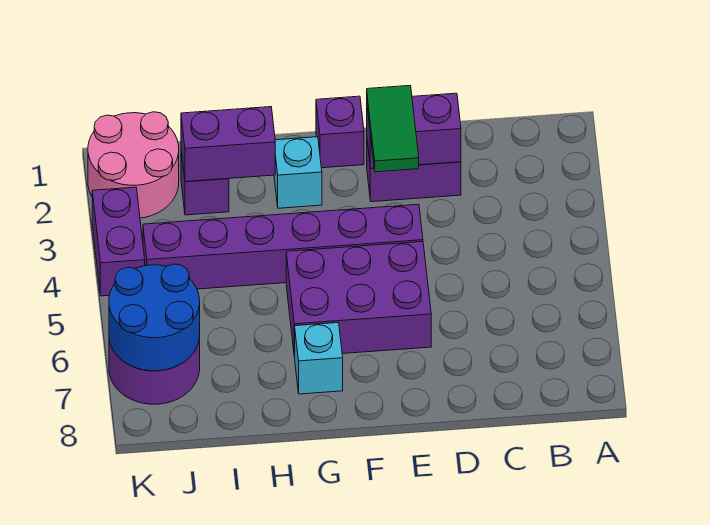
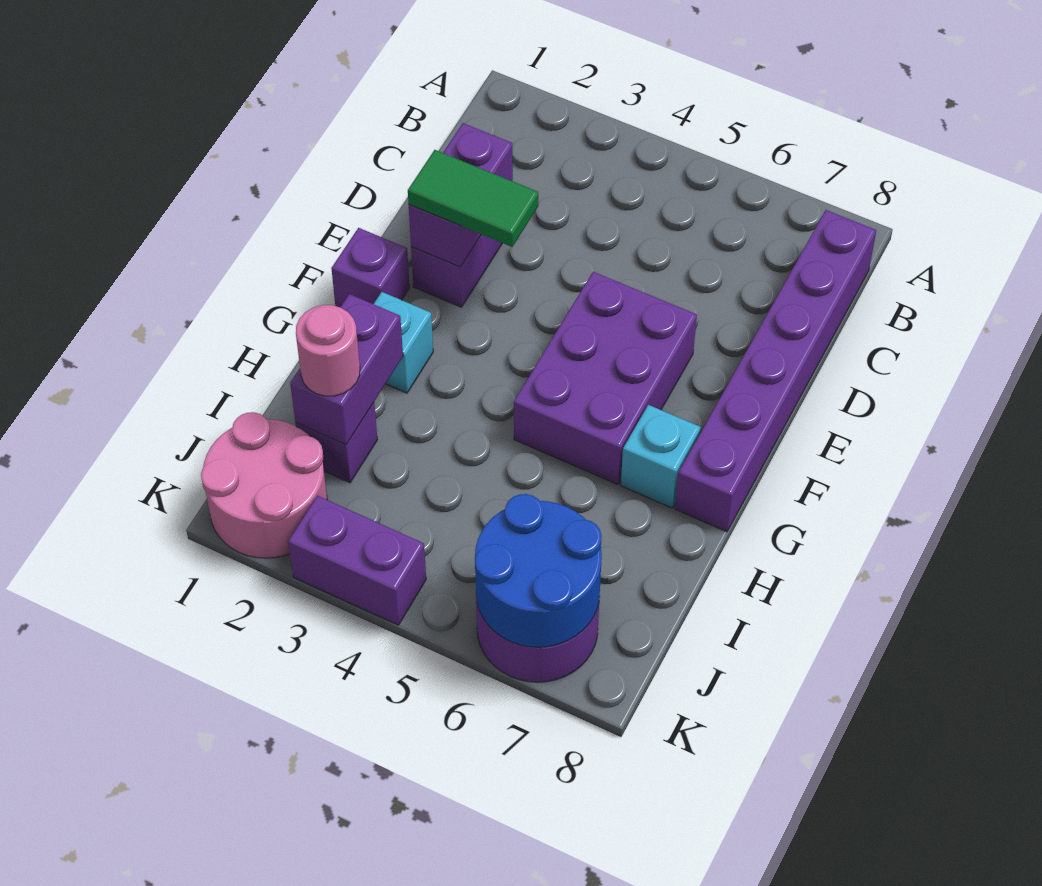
purple brick E4:J4 level 1 -> purple brick B8:G8 level 1
none -> pink round brick I2 level 3

